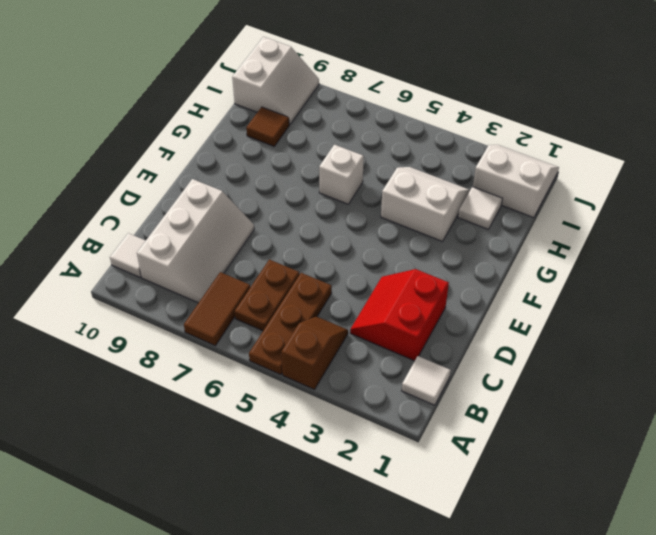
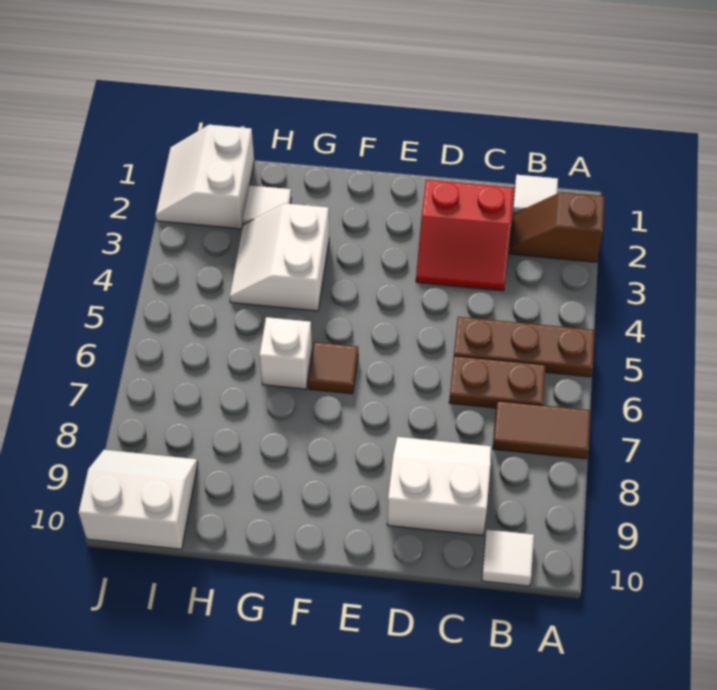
brown slope A4:B4 level 1 top A -> brown slope A2:B2 level 1 top A
white slope B8:D9 level 1 top 9 -> white slope C8:D9 level 1 top 9
brown tile H9 level 1 -> brown tile F6 level 1

